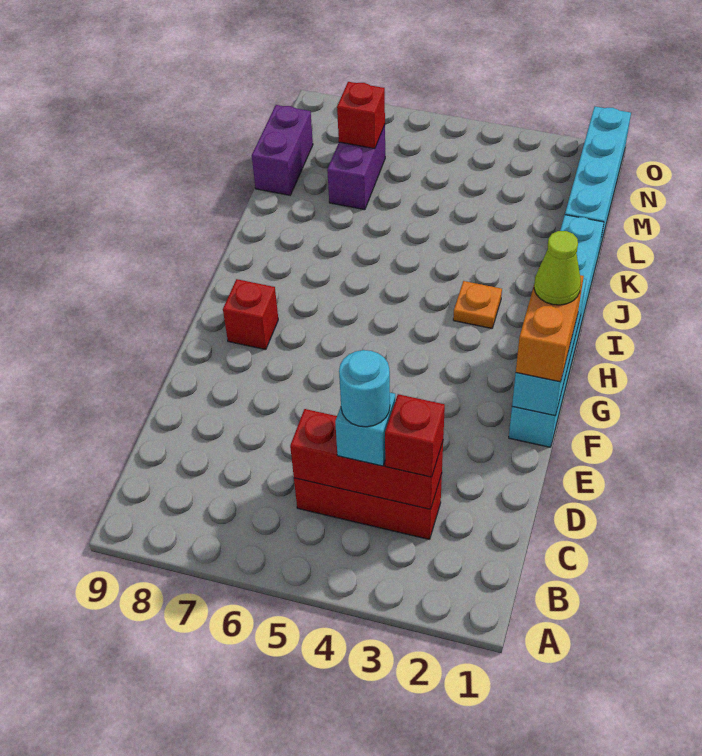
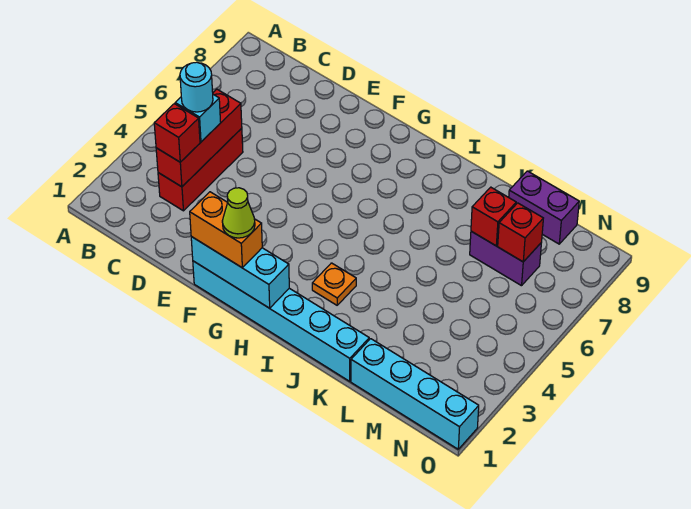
red brick G8 level 1 -> red brick L7 level 2

